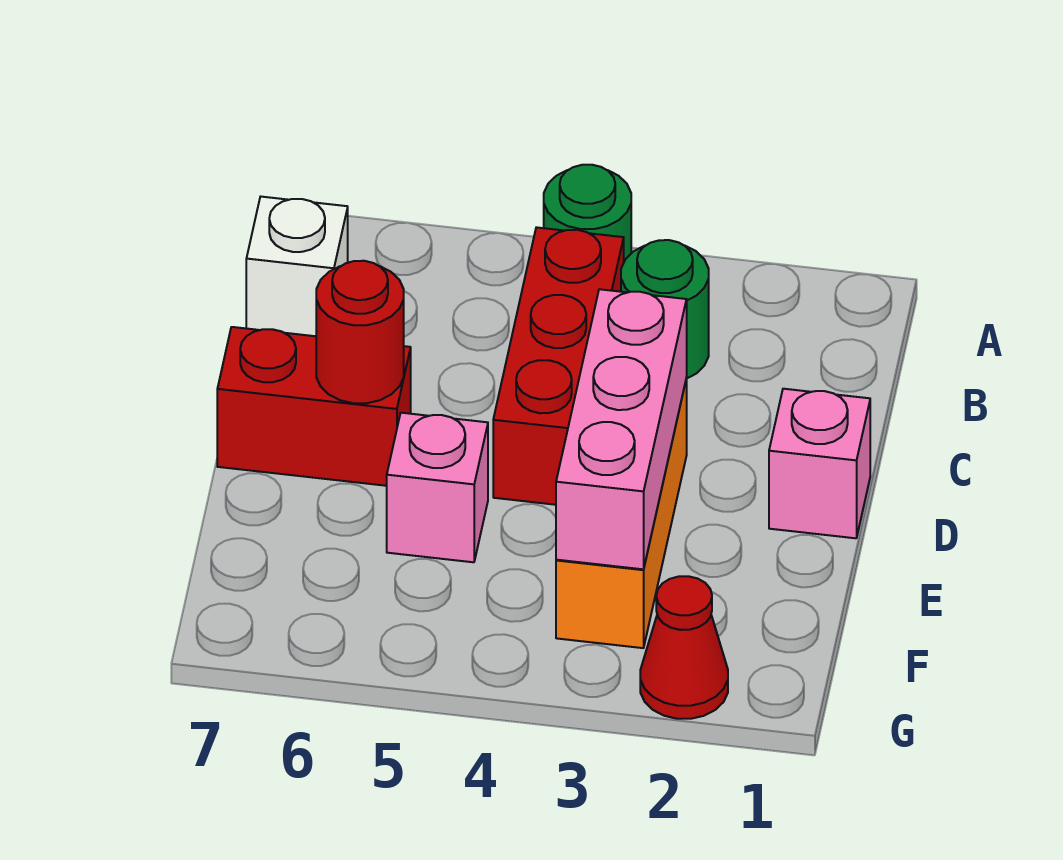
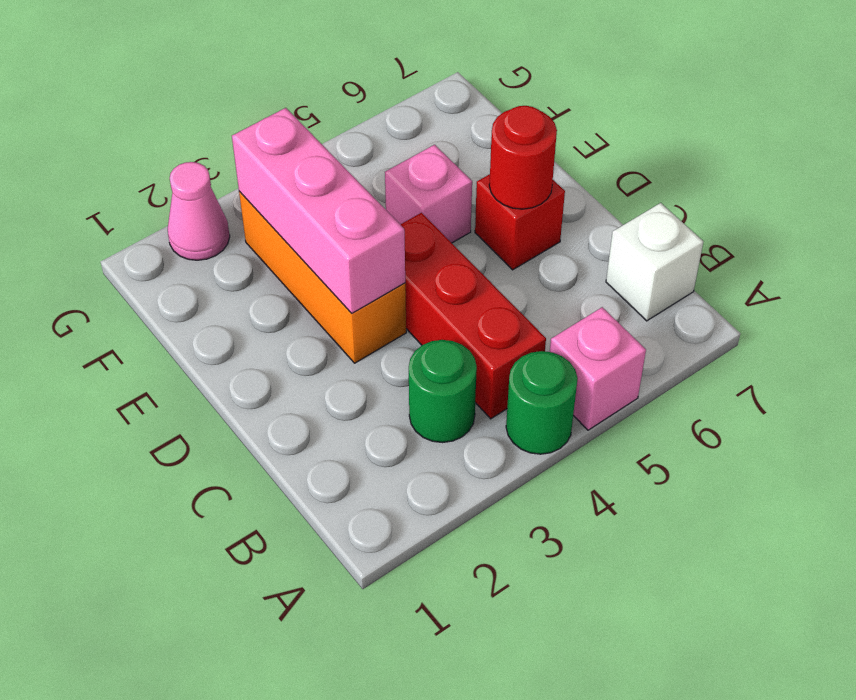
pink brick D1 level 1 -> pink brick A5 level 1
red brick D6:D7 level 1 -> red brick D6 level 1
red cone G2 level 1 -> pink cone G2 level 1

